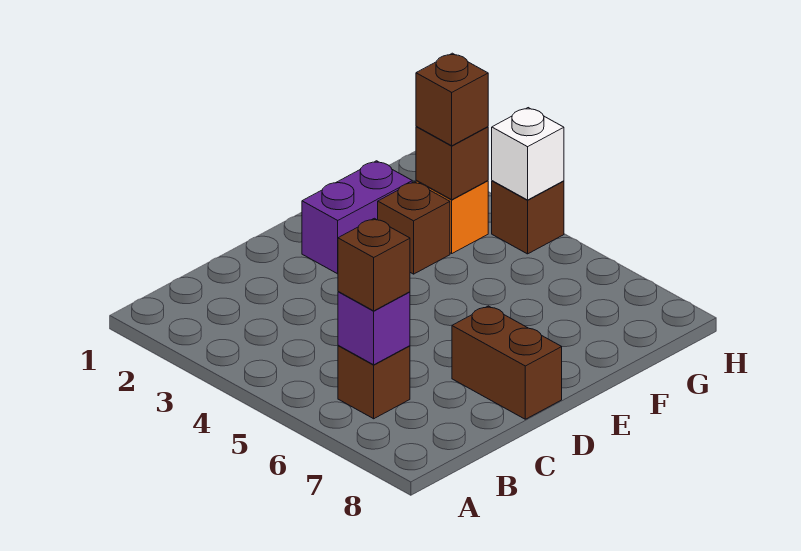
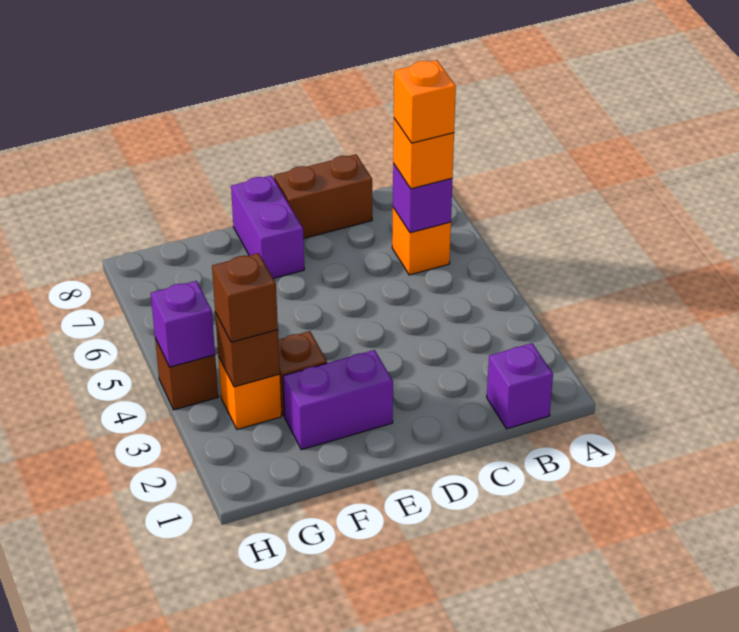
none -> purple brick B1 level 1
brown brick B6 level 1 -> orange brick B6 level 1
brown brick B6 level 3 -> orange brick B6 level 3
none -> orange brick B6 level 4
brown brick D7:D8 level 1 -> brown brick C8:D8 level 1
none -> purple brick E7:E8 level 1
white brick H4 level 2 -> purple brick H4 level 2

